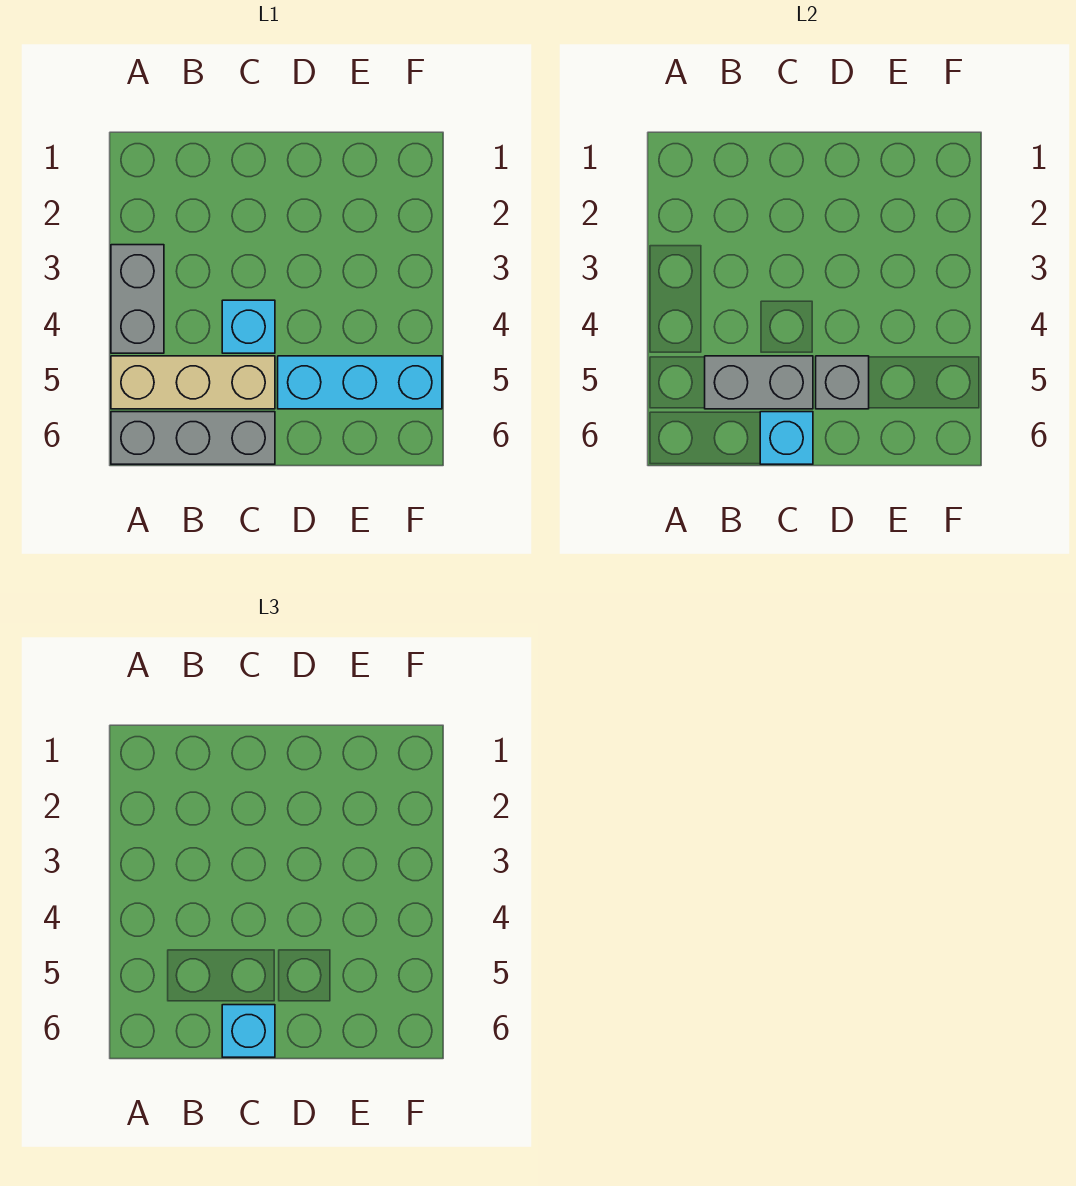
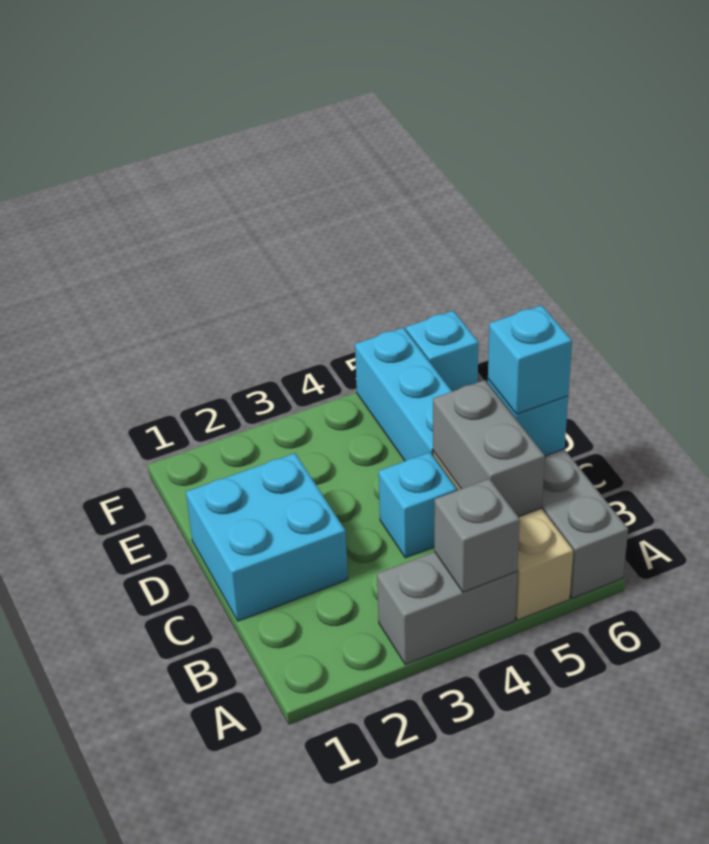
none -> cyan brick C1:D2 level 1
grey brick D5 level 2 -> grey brick A4 level 2
none -> cyan brick F6 level 1

